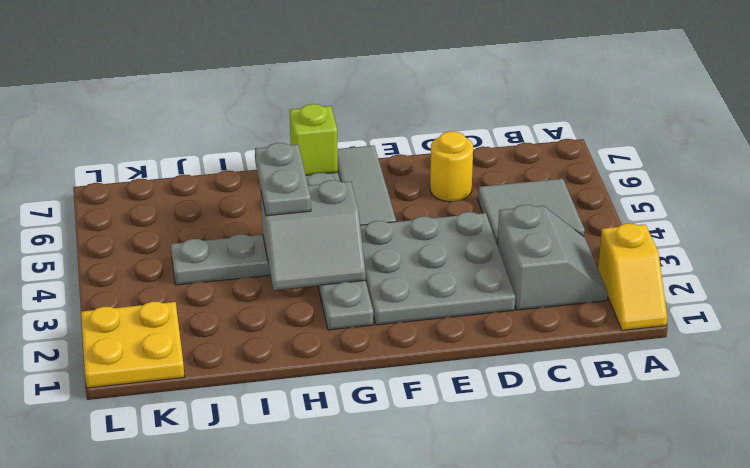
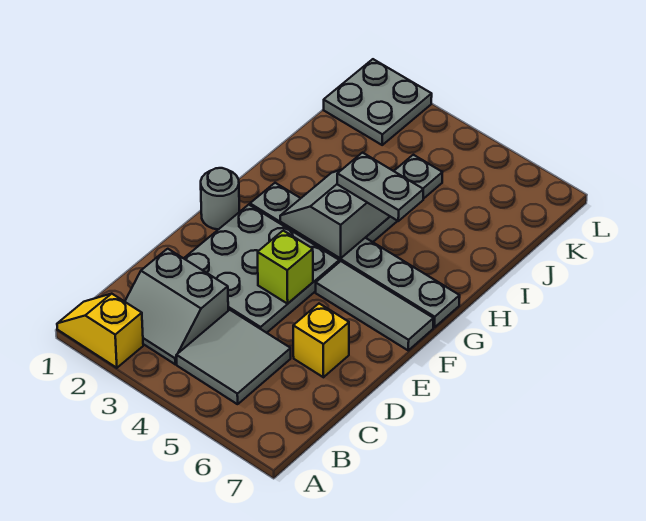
yellow round brick D6 level 1 -> yellow brick D6 level 1
none -> grey round brick F1 level 1
lime brick G7 level 2 -> lime brick E4 level 2
yellow plate K1:L2 level 1 -> grey plate K1:L2 level 1

